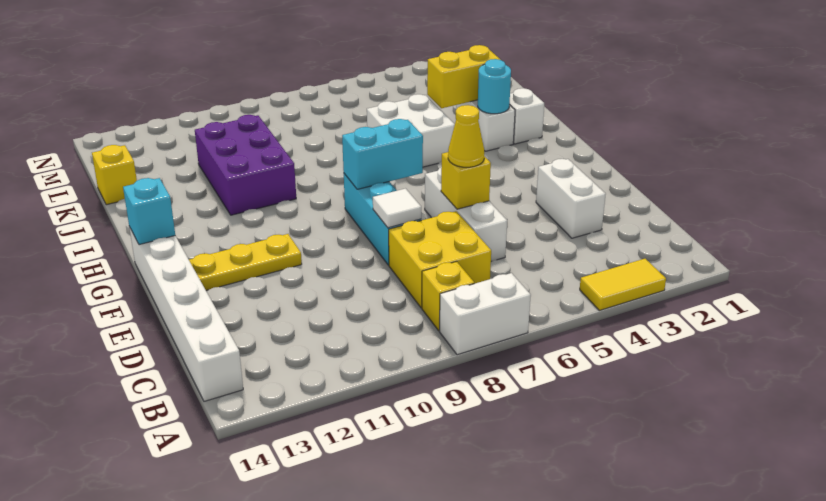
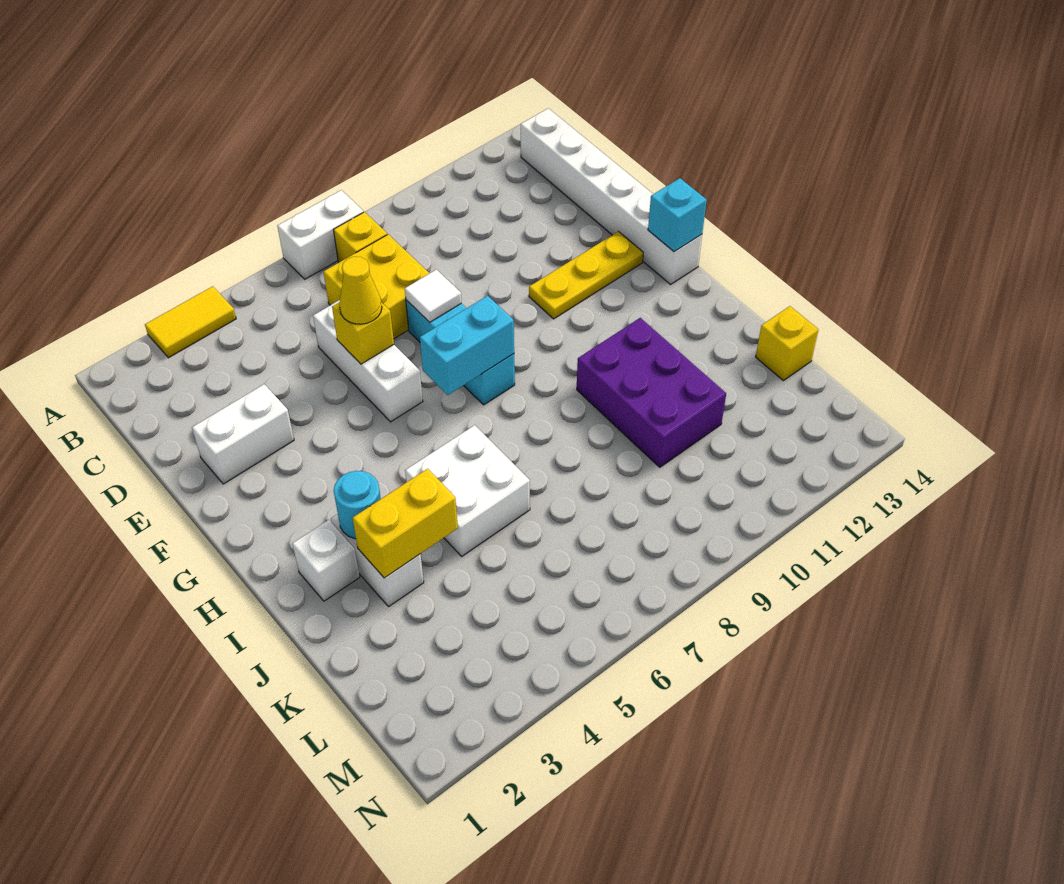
white brick D3:E3 level 1 -> white brick E2:E3 level 1

